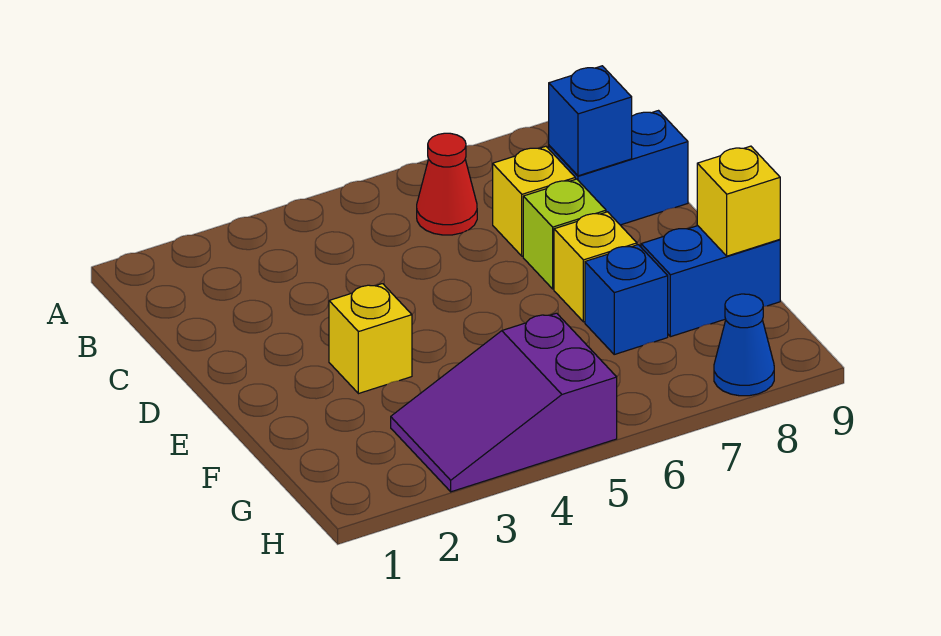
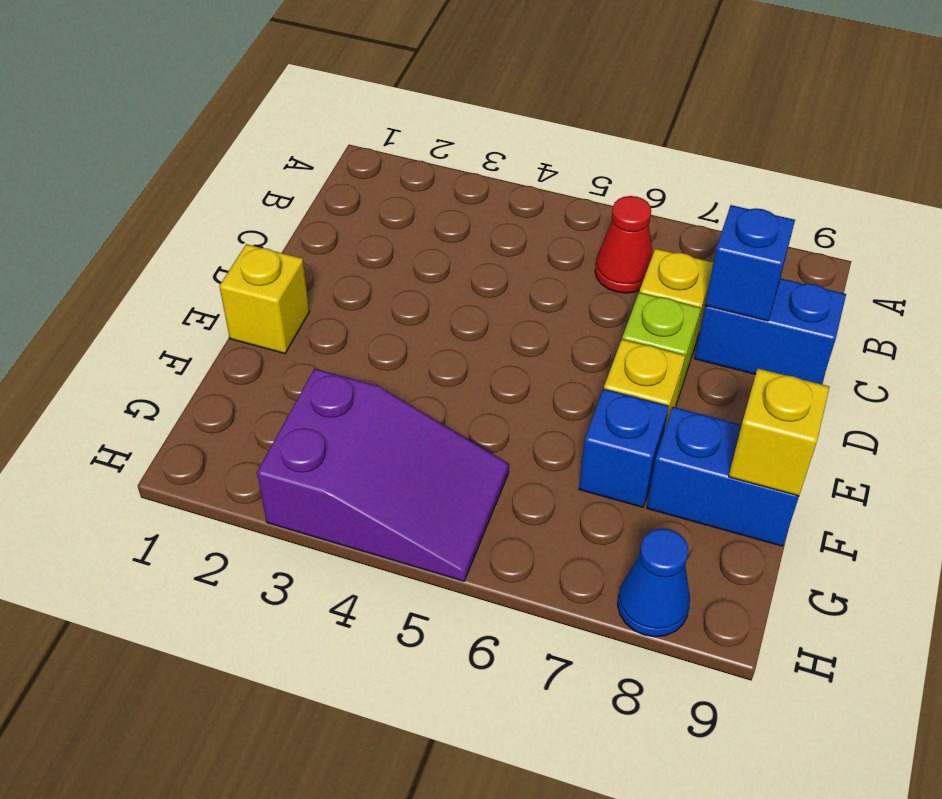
yellow brick E3 level 1 -> yellow brick E1 level 1
purple slope G3:H5 level 1 top 5 -> purple slope G3:H5 level 1 top 3

